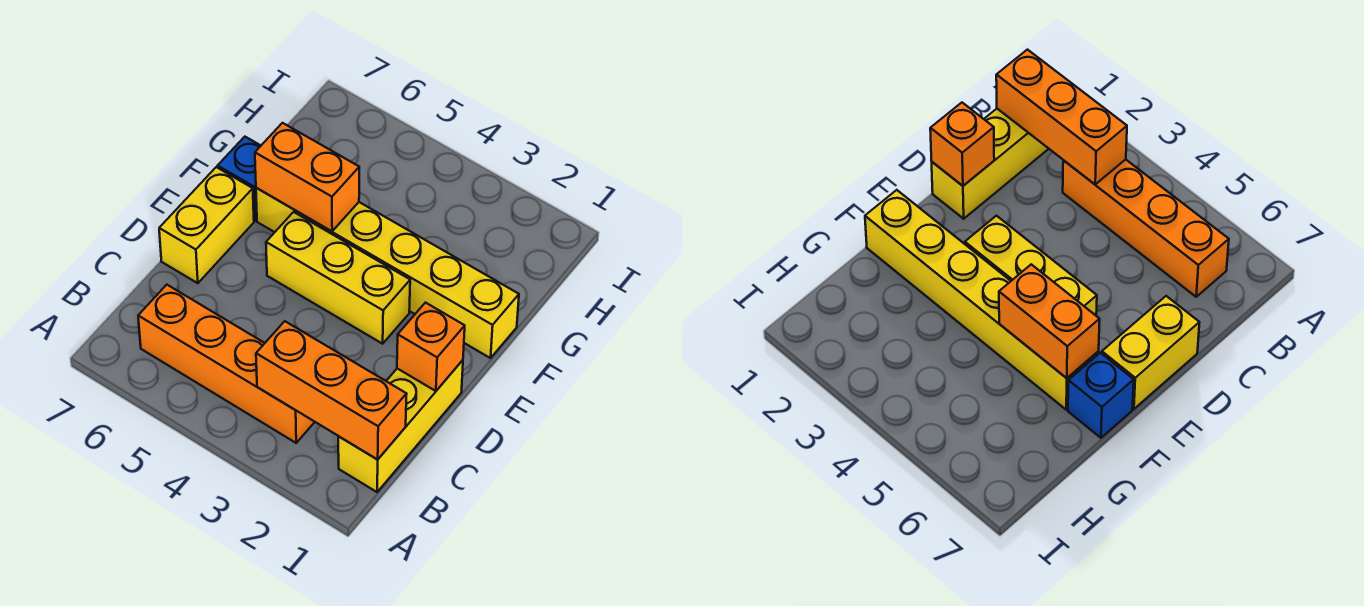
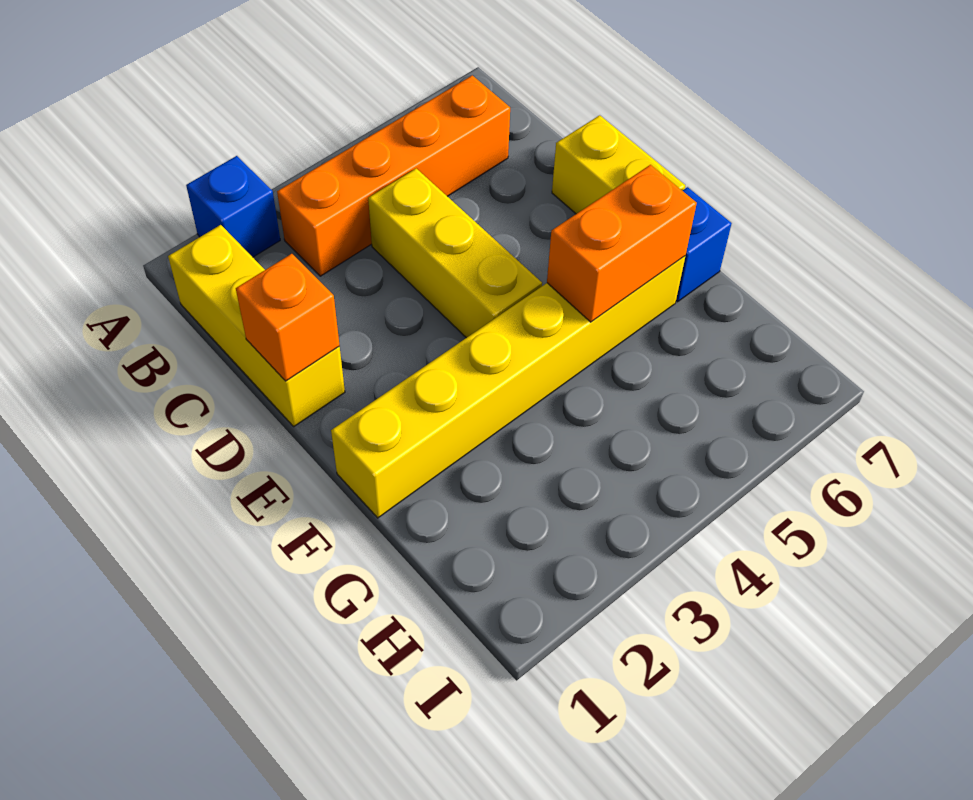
none -> blue brick A2 level 1
orange brick B1:B3 level 2 -> none
yellow brick E3:E5 level 1 -> yellow brick C4:E4 level 1

